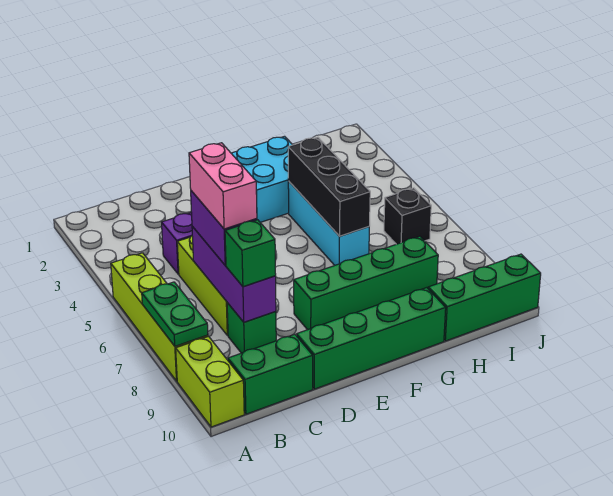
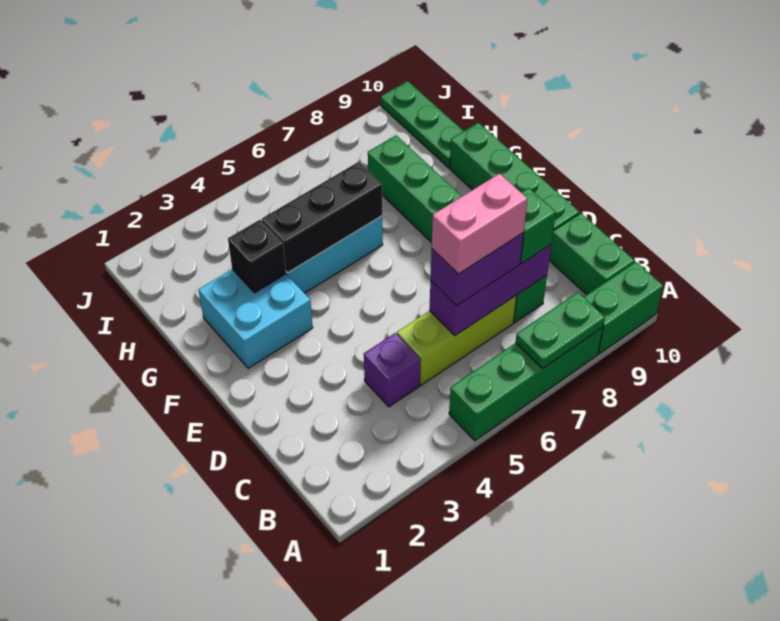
lime brick A5:A8 level 1 -> green brick A5:A8 level 1
lime brick A9:A10 level 1 -> green brick A9:A10 level 1
green brick H10:J10 level 1 -> green plate H10:J10 level 1
black brick I6 level 1 -> black brick G3 level 2

